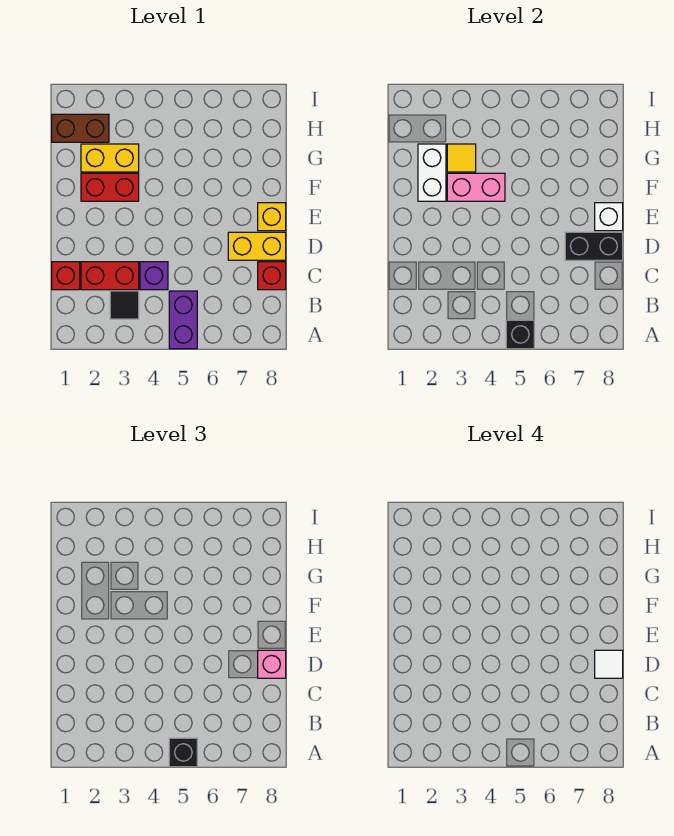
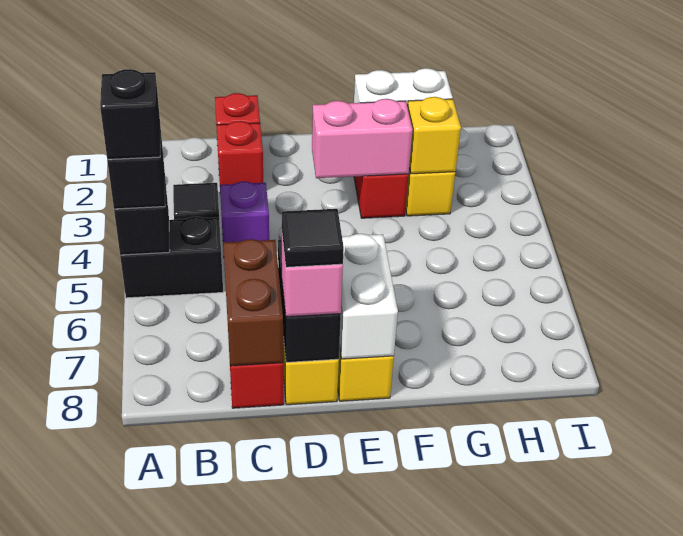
purple brick A5:B5 level 1 -> black brick A5:B5 level 1
none -> black brick A5 level 4
red brick C2:C3 level 1 -> red brick C2 level 1
white tile D8 level 4 -> black tile D8 level 4
white brick E8 level 2 -> white brick E7:E8 level 2
pink brick F3:F4 level 2 -> pink brick E3:F3 level 2
yellow tile G3 level 2 -> yellow brick G3 level 2
brown brick H1:H2 level 1 -> brown brick C7:C8 level 2

